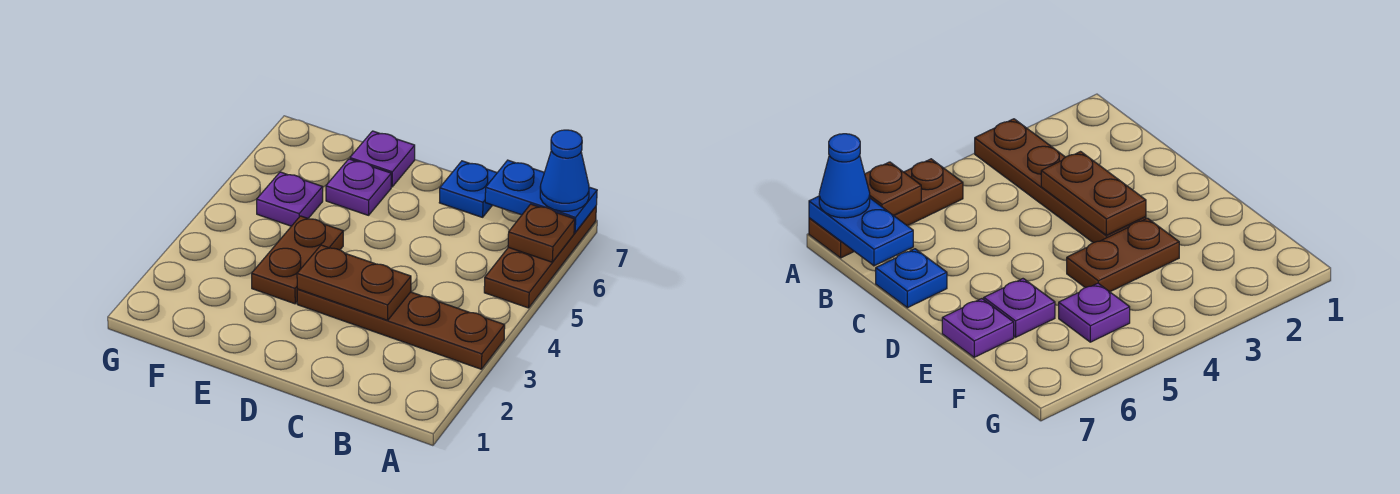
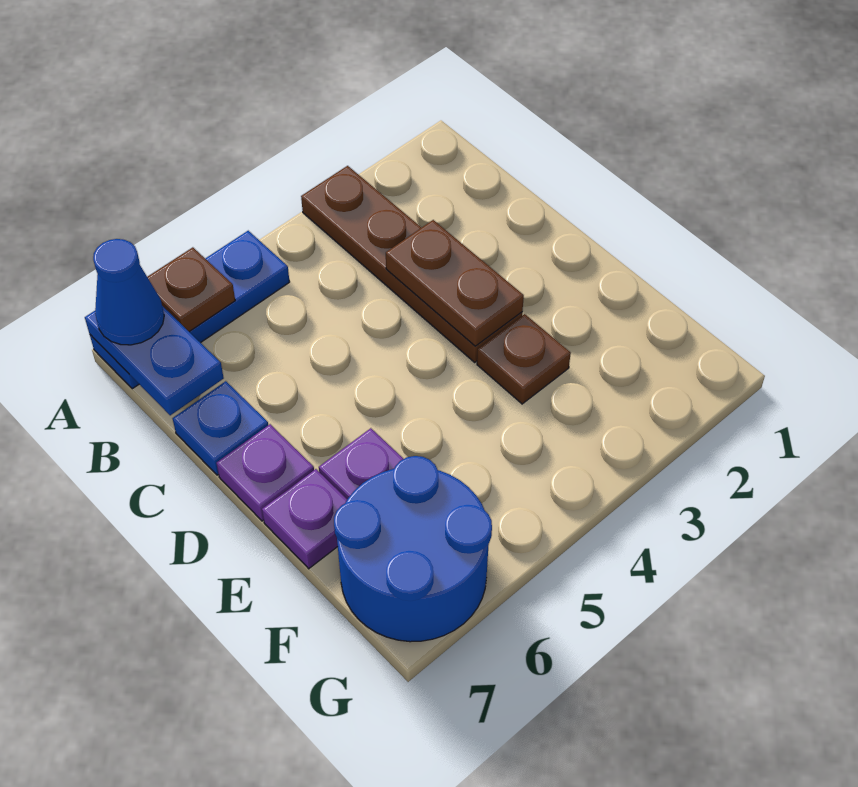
brown plate A5:A7 level 1 -> blue plate A5:A7 level 1
brown plate E3:E4 level 1 -> brown plate E3 level 1
purple plate F5 level 1 -> purple plate D7 level 1
none -> blue round brick F6:G7 level 1

